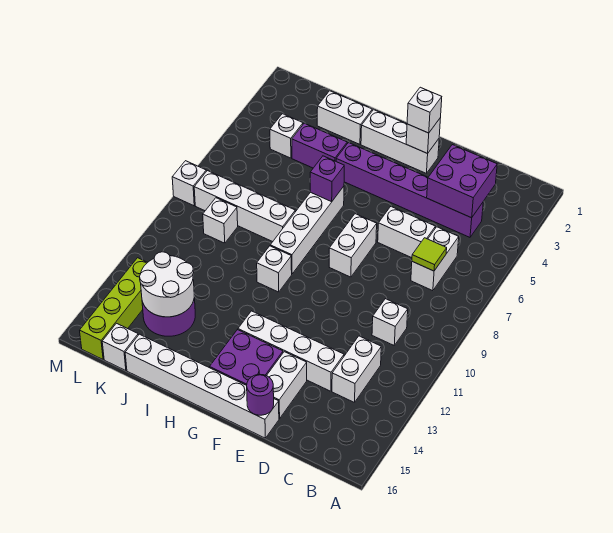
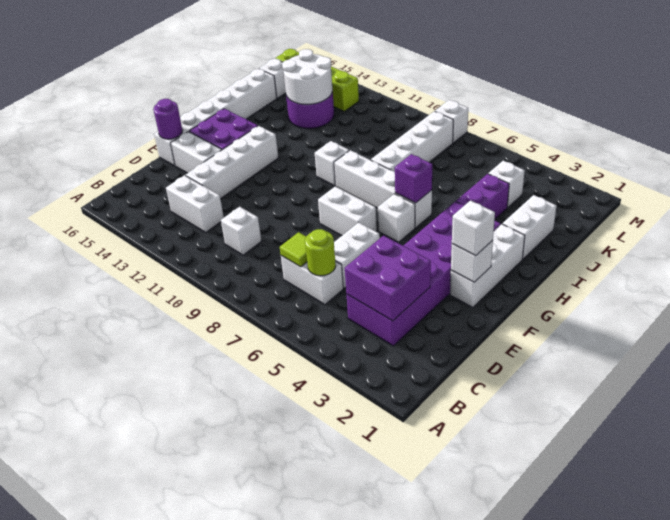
purple brick C4:H4 level 1 -> purple brick C3:H4 level 1
none -> lime round brick C6 level 2
white brick K9 level 1 -> white brick G6 level 1

